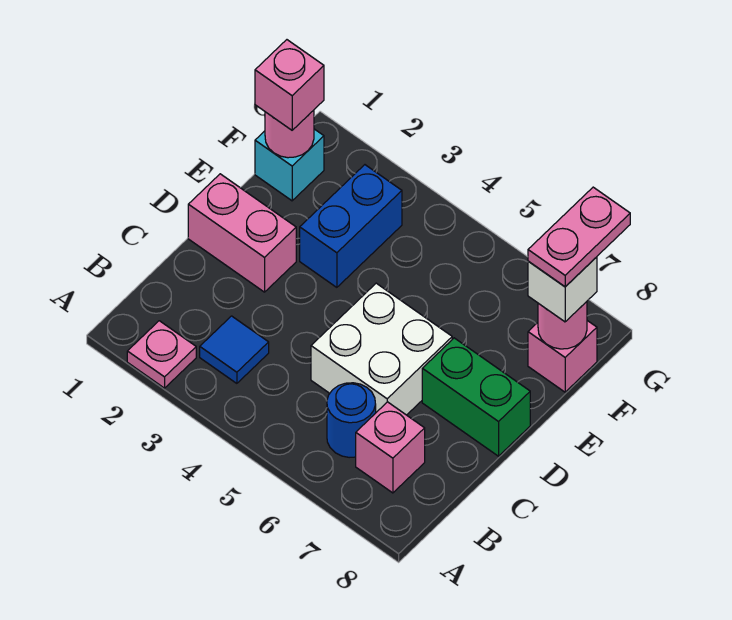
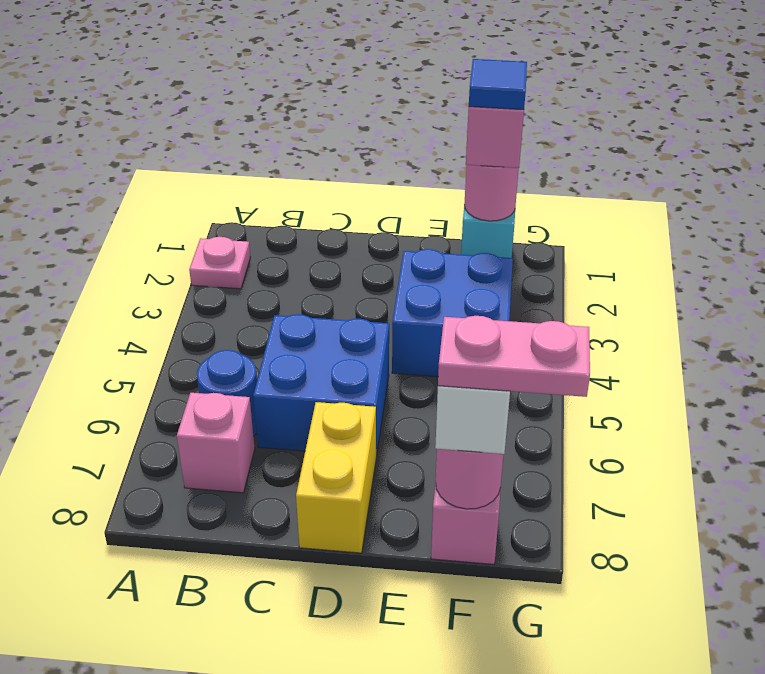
blue tile B3 level 1 -> blue tile F1 level 4
white brick C5:D6 level 1 -> blue brick C5:D6 level 1
pink brick D1:D2 level 1 -> none
green brick D7:D8 level 1 -> yellow brick D7:D8 level 1
blue brick E3:F3 level 1 -> blue brick E3:F4 level 1

